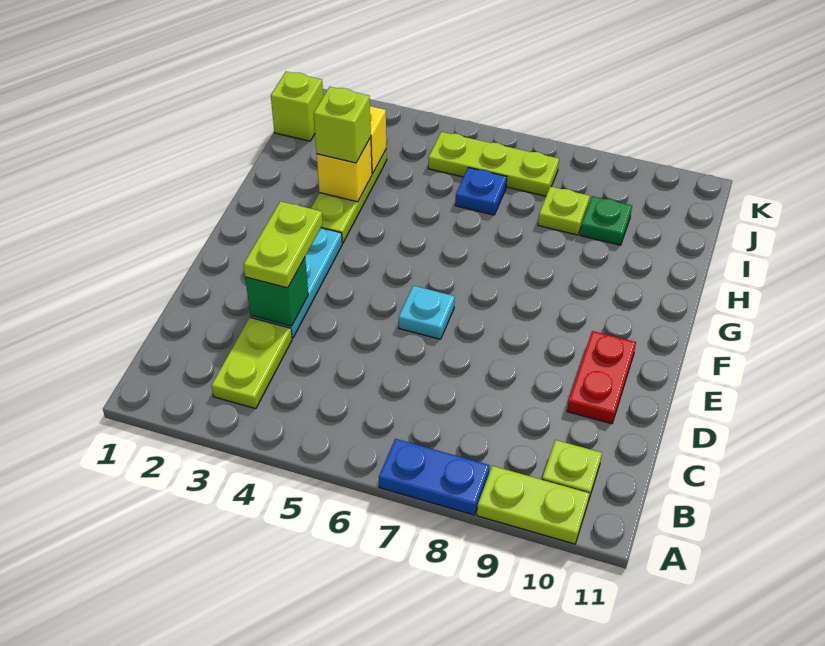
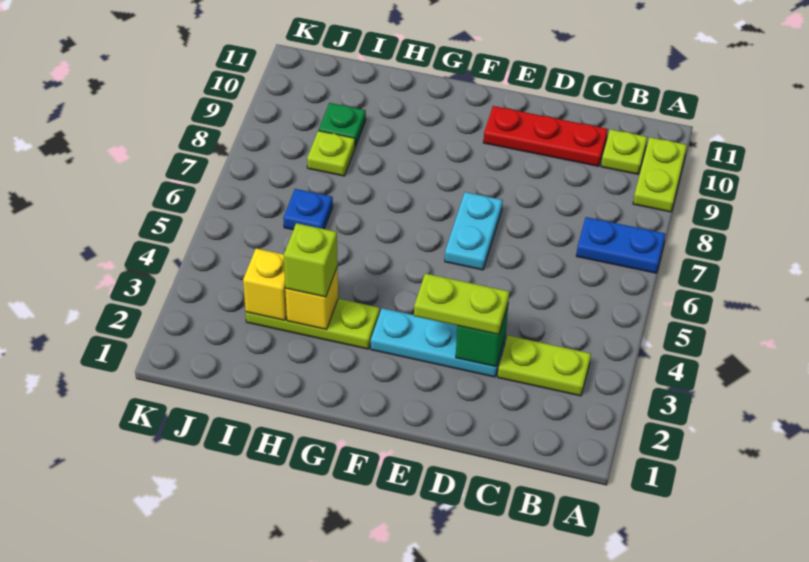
blue plate A7:A8 level 1 -> blue plate A7:B7 level 1
red plate D10:E10 level 1 -> red plate C10:E10 level 1
cyan plate E6 level 1 -> cyan plate E6:E7 level 1
lime brick J1 level 1 -> none
lime plate J5:J7 level 1 -> none

